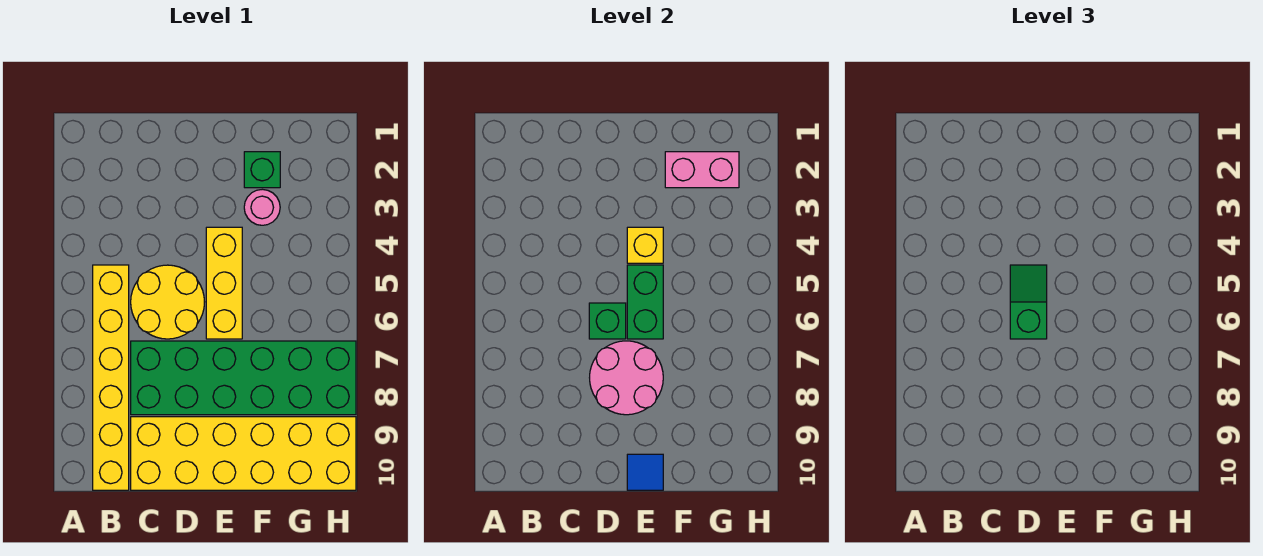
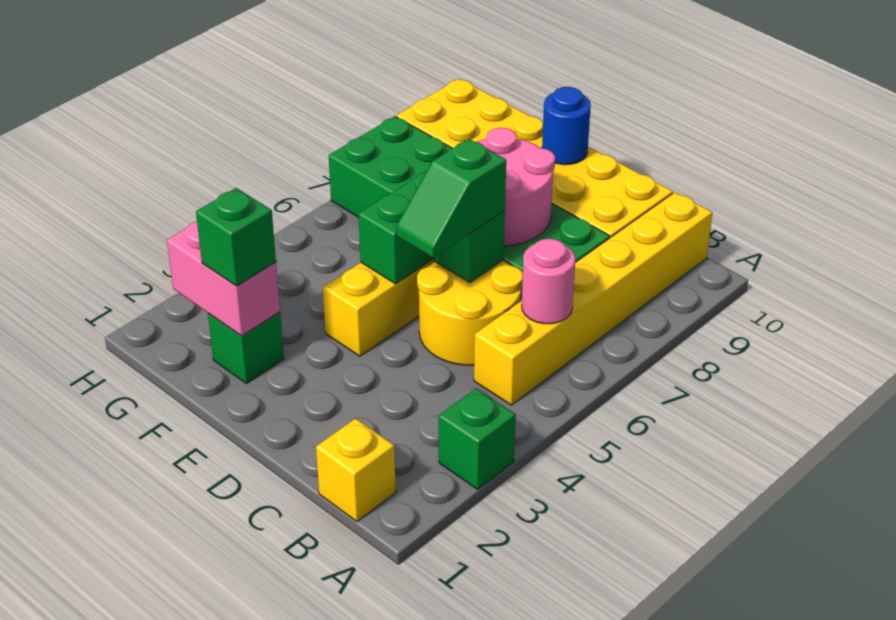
none -> green brick A3 level 1
yellow brick E4 level 2 -> yellow brick B1 level 1
blue tile E10 level 2 -> blue round brick E10 level 2
none -> green brick F2 level 3
pink round brick F3 level 1 -> pink round brick B6 level 2

